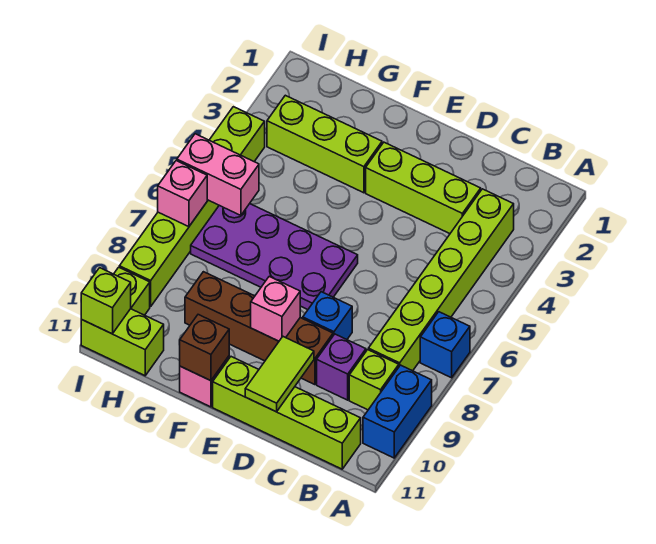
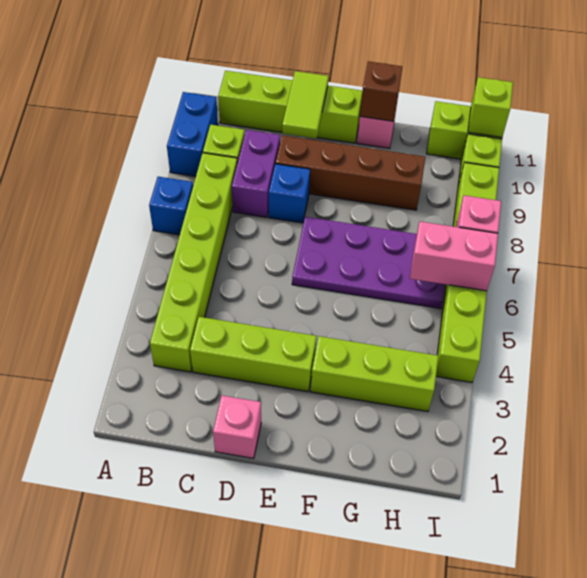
purple brick C9 level 1 -> purple brick C8:C9 level 1
pink brick E9 level 2 -> pink brick D1 level 1

